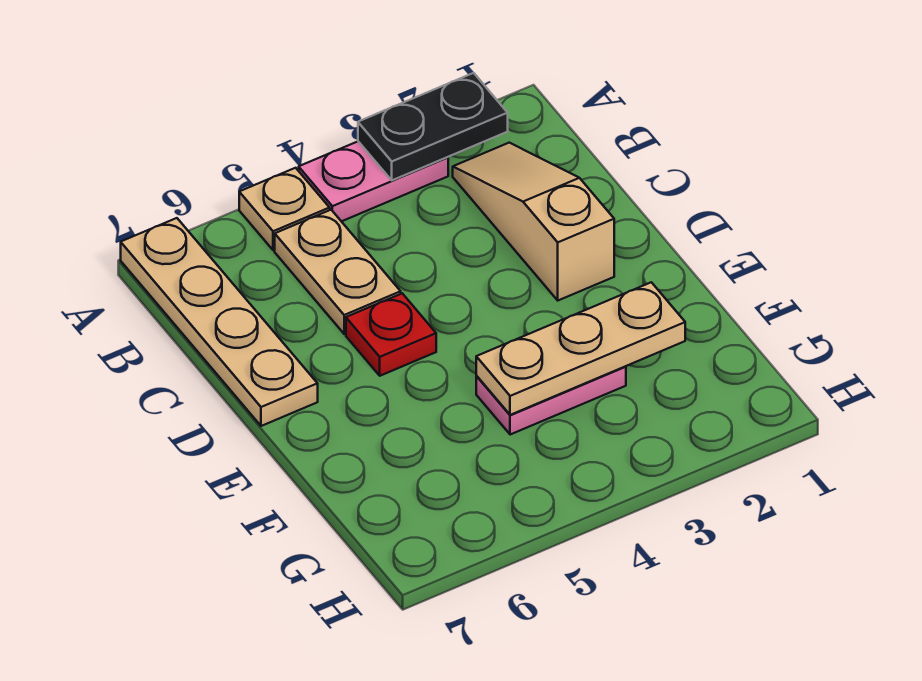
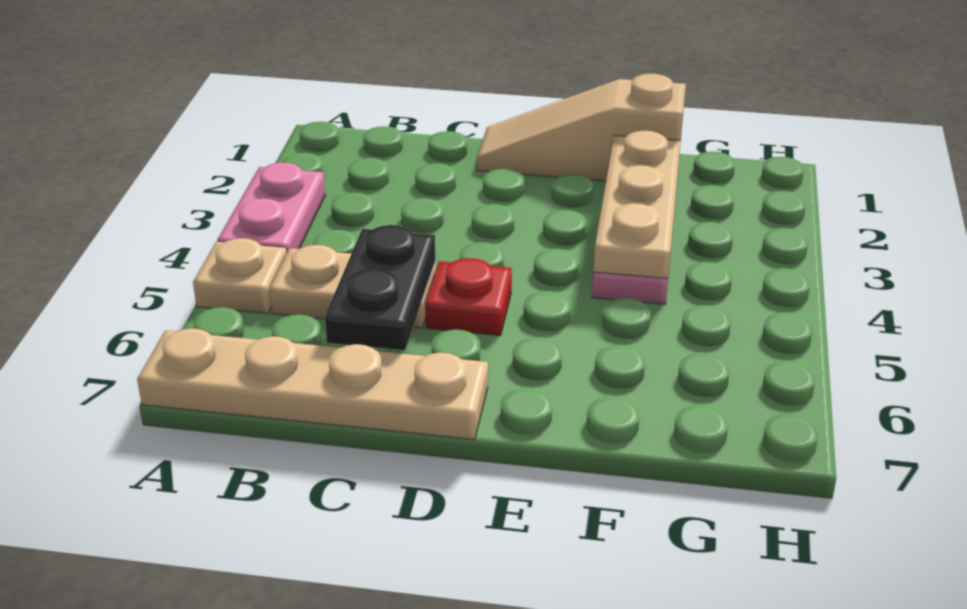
black plate A2:A3 level 2 -> black plate C5:C6 level 2
tan slope B2:D2 level 1 top D -> tan slope D1:F1 level 1 top F

